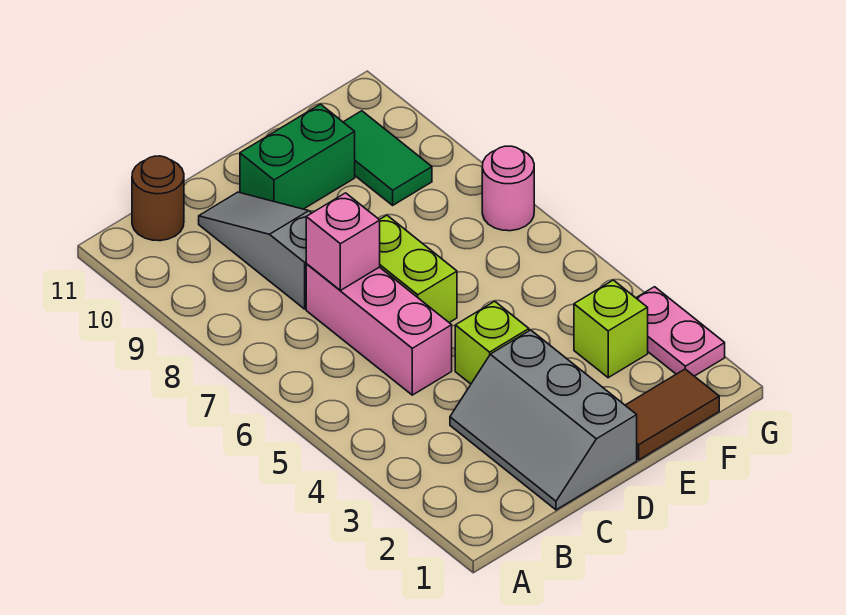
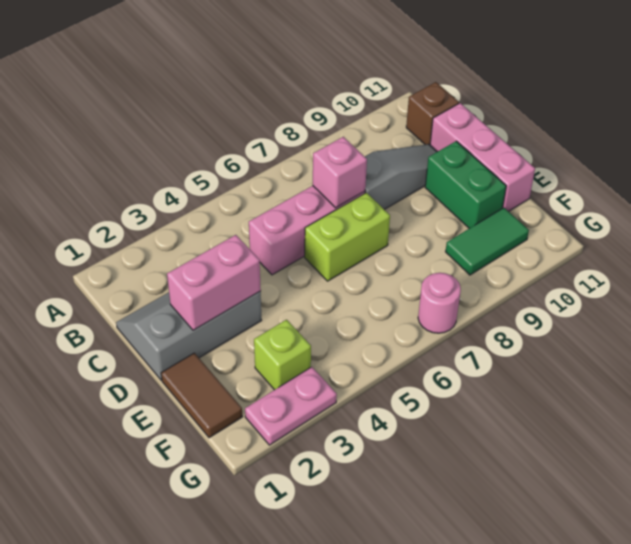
brown round brick B11 level 1 -> brown brick B11 level 1
none -> pink brick C11:E11 level 1
none -> pink brick D2:D3 level 2
lime brick D4 level 1 -> none

